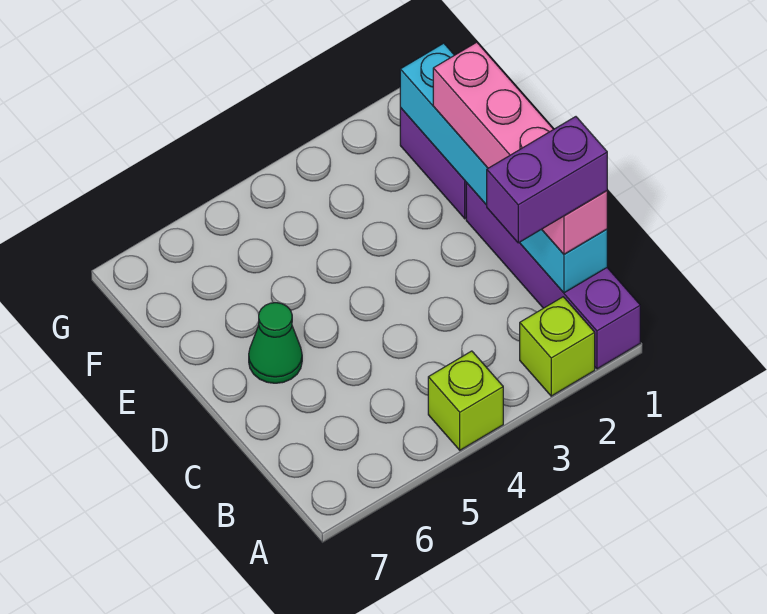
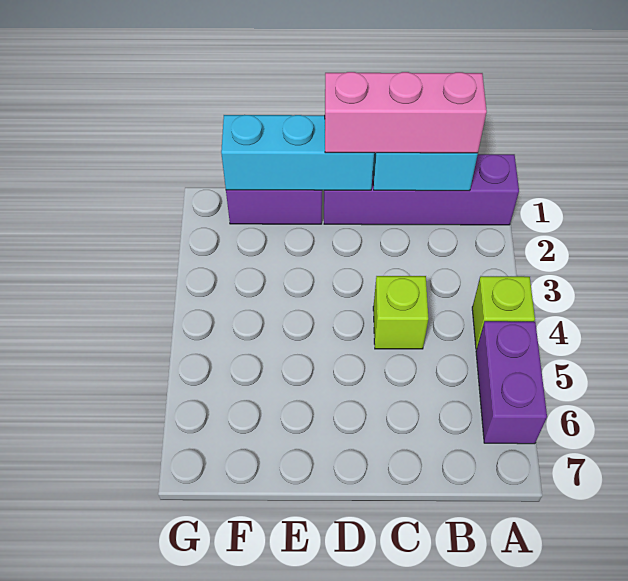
lime brick A2 level 1 -> lime brick C4 level 1
pink brick B1:E1 level 3 -> pink brick B1:D1 level 3
purple brick B1:B2 level 4 -> purple brick A5:A6 level 1
green cone D6 level 1 -> none

